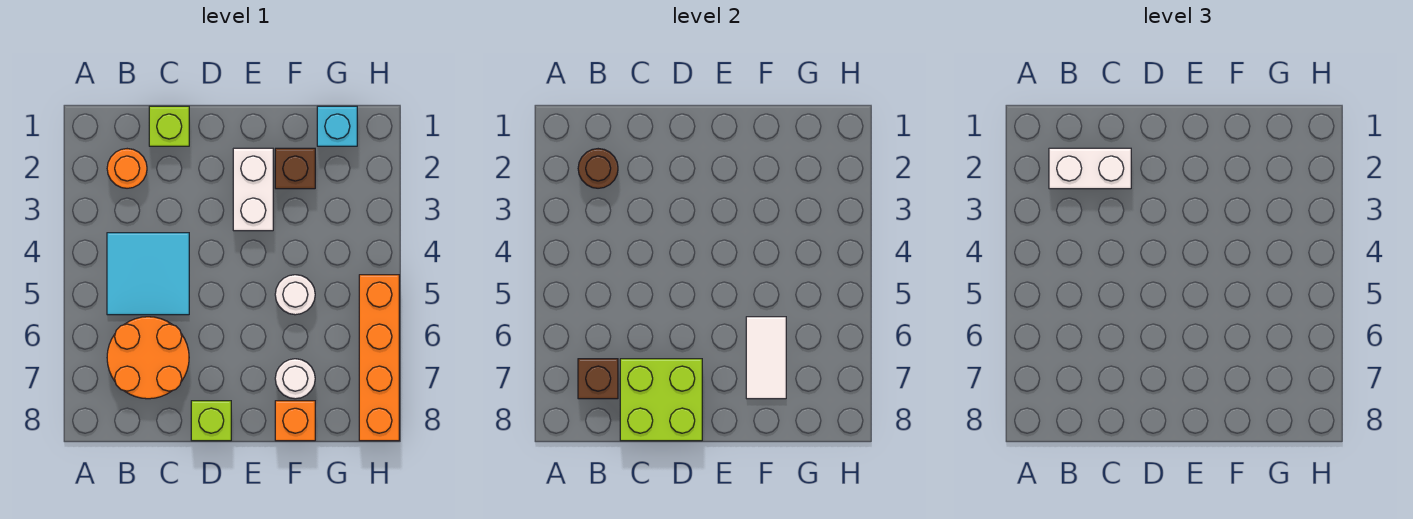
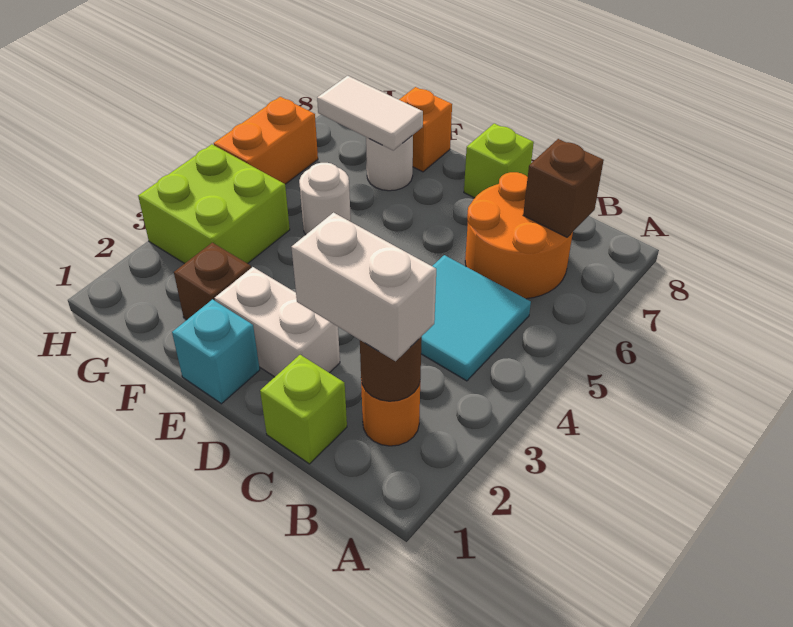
lime brick C7:D8 level 2 -> lime brick G3:H4 level 1
white brick E2:E3 level 1 -> white brick D2:E2 level 1
white tile F6:F7 level 2 -> white tile F7:G7 level 2
cyan brick G1 level 1 -> cyan brick E1 level 1
orange brick H5:H8 level 1 -> orange brick H5:H6 level 1

